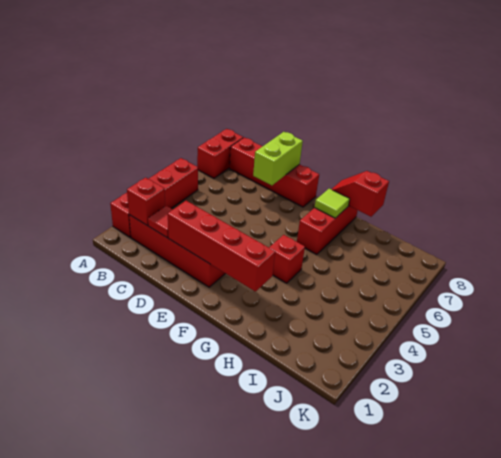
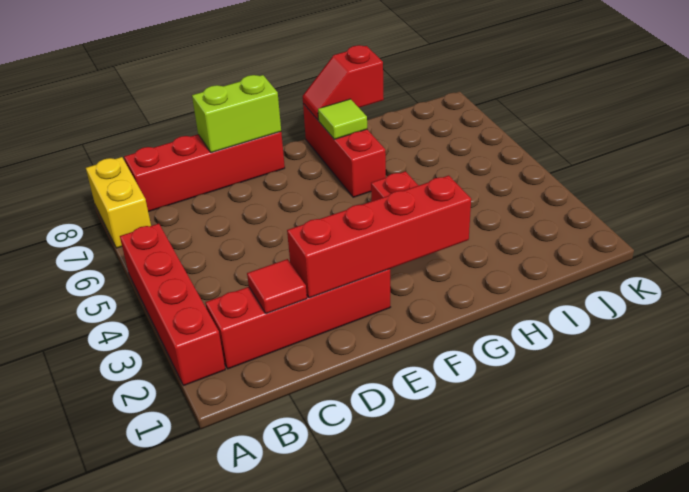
red brick A7:A8 level 1 -> yellow brick A7:A8 level 1
red brick B2 level 2 -> none
lime brick D7:D8 level 2 -> lime brick D8:E8 level 2

